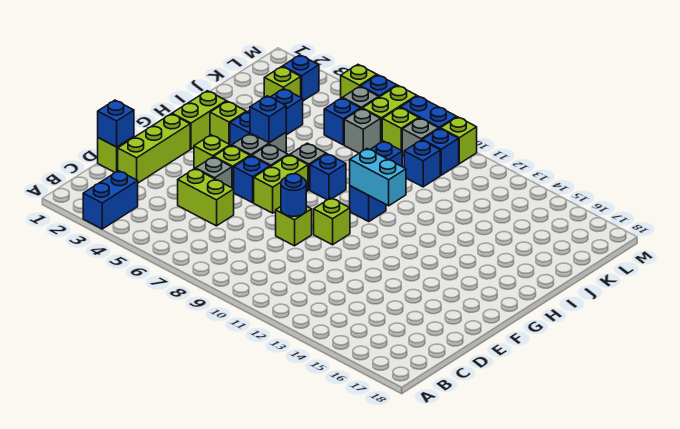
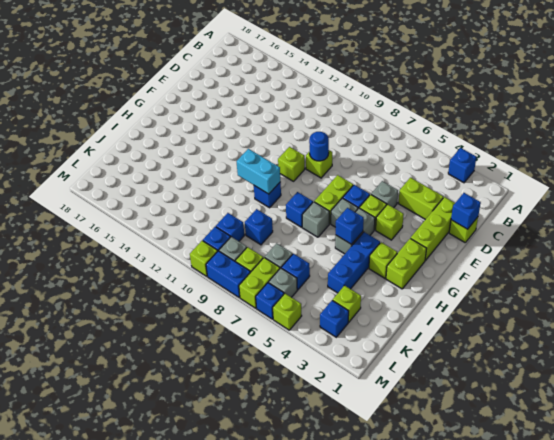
blue brick A3:B3 level 1 -> blue brick A3 level 1
lime brick D5:D6 level 1 -> lime brick D3:D4 level 1

